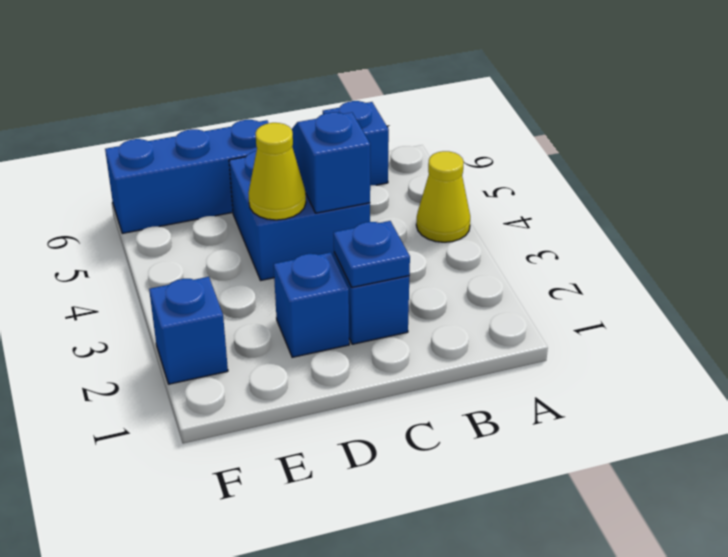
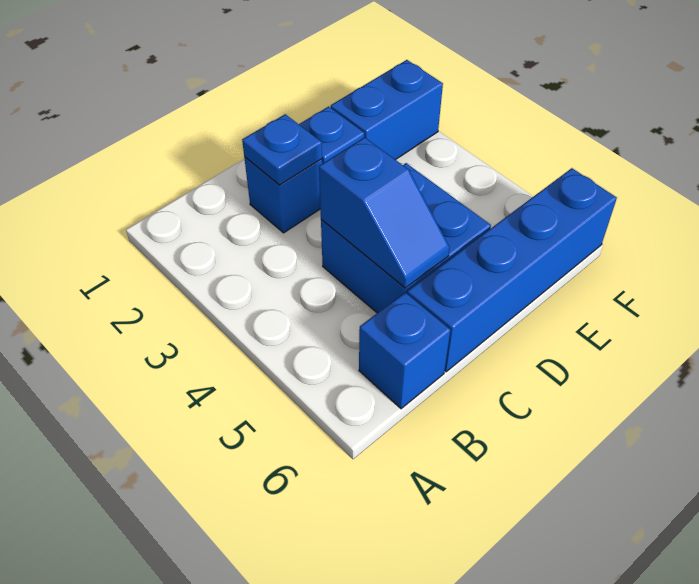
yellow cone A4 level 1 -> none
yellow cone D4 level 2 -> none
blue brick D6:F6 level 1 -> blue brick C6:F6 level 1
blue brick F2 level 1 -> blue brick E2:F2 level 1

